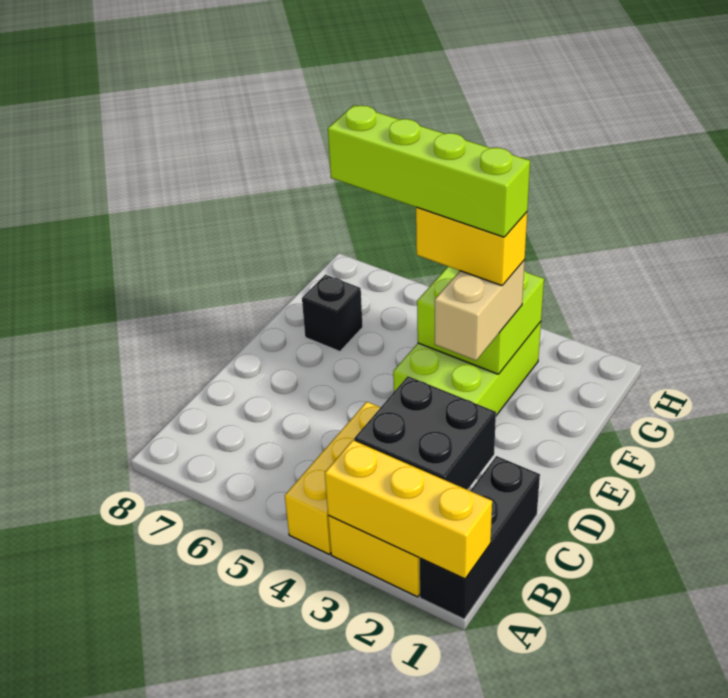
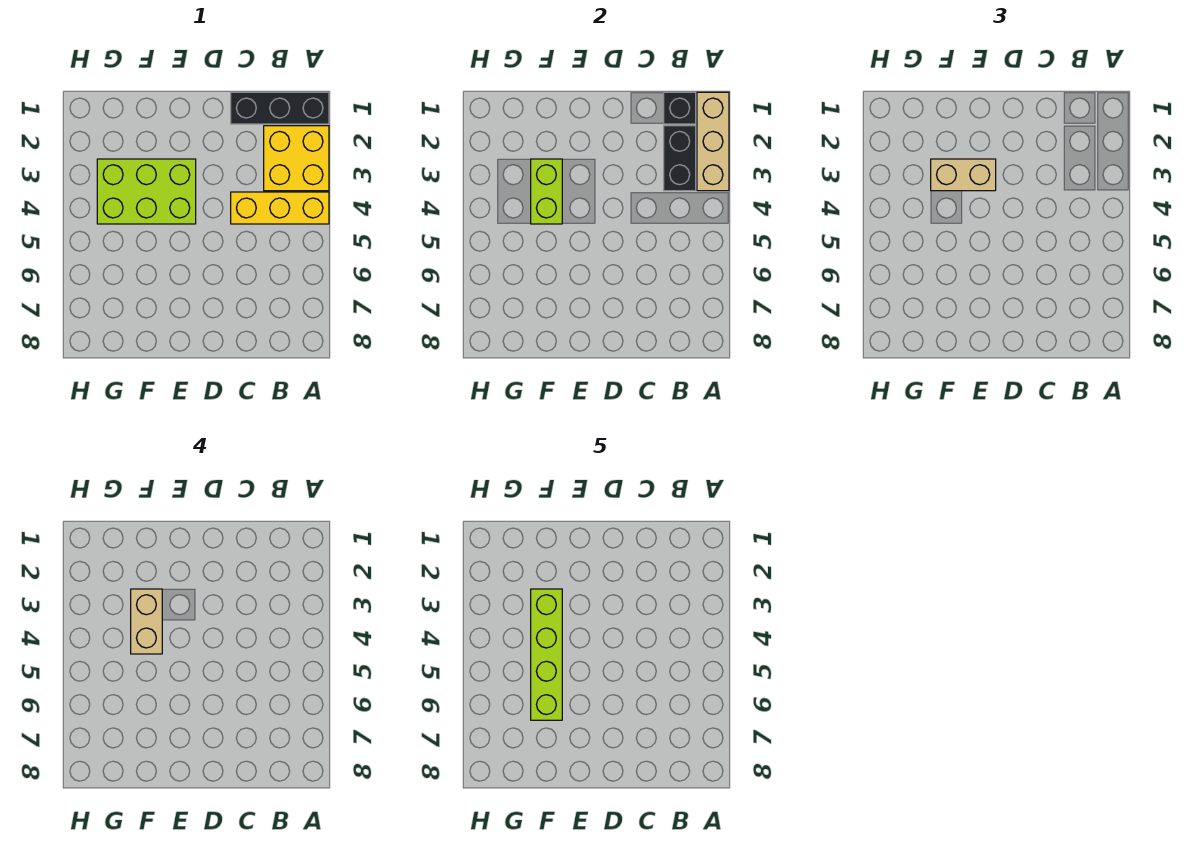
yellow brick A1:A3 level 2 -> tan brick A1:A3 level 2
black brick B2:C3 level 2 -> black brick B2:B3 level 2
lime brick F3:G4 level 2 -> lime brick F3:F4 level 2
yellow brick F3:F4 level 4 -> tan brick F3:F4 level 4
black brick F7 level 1 -> black brick B1 level 2

